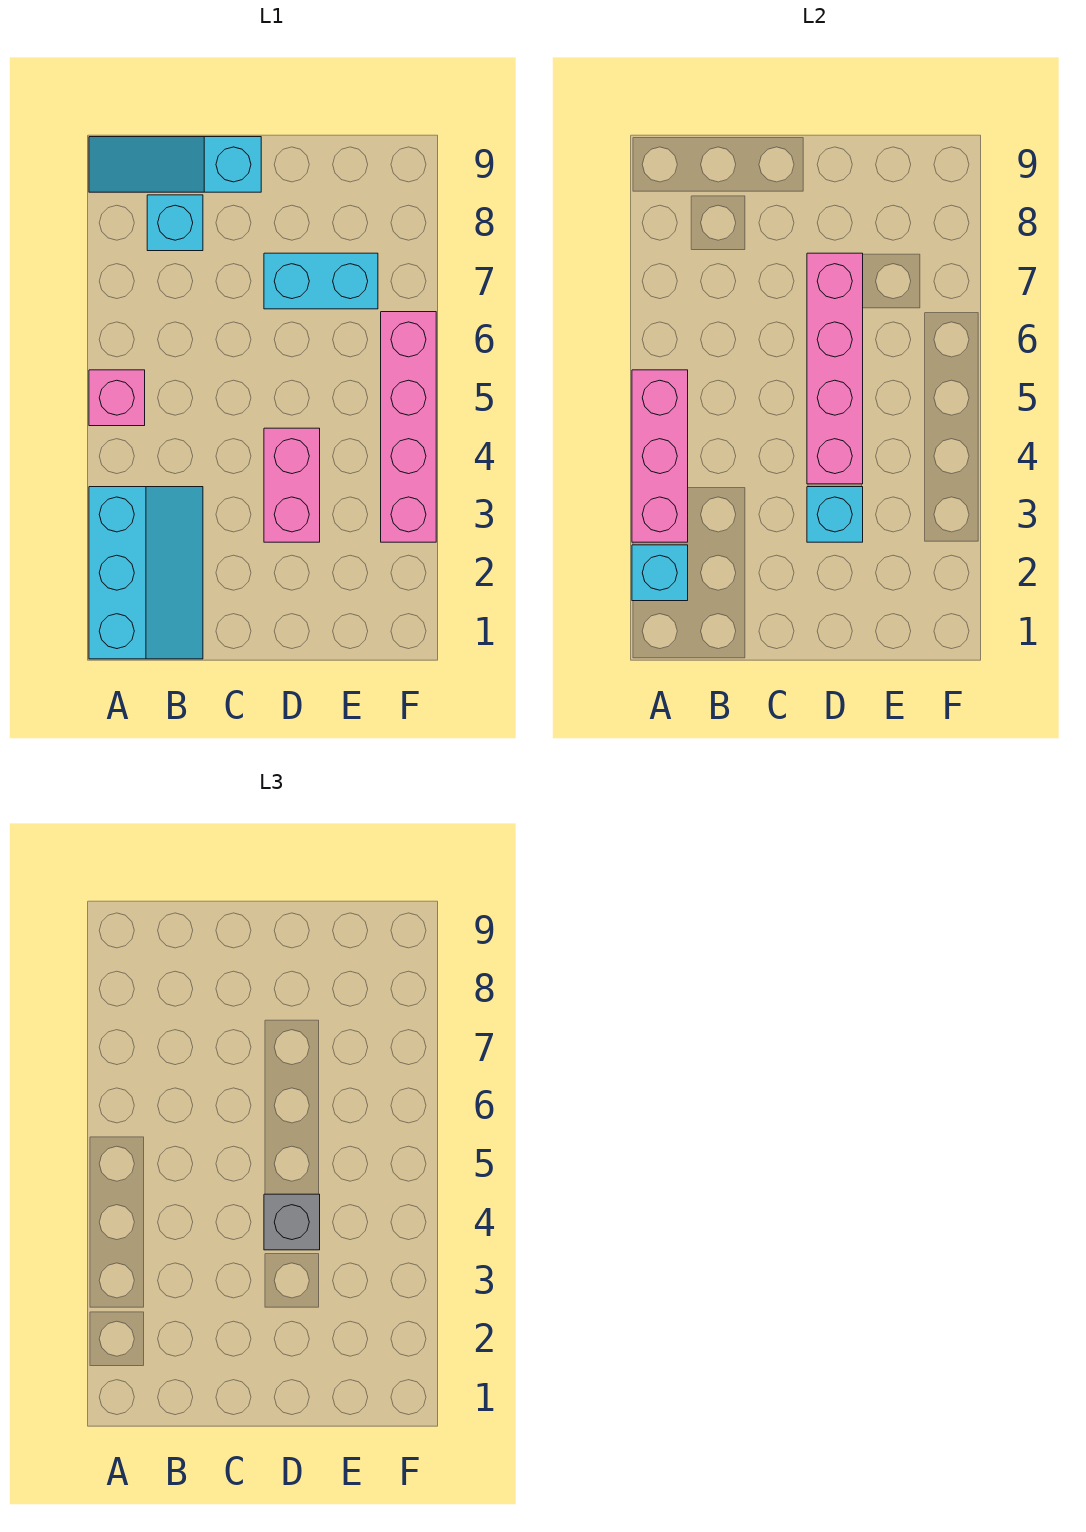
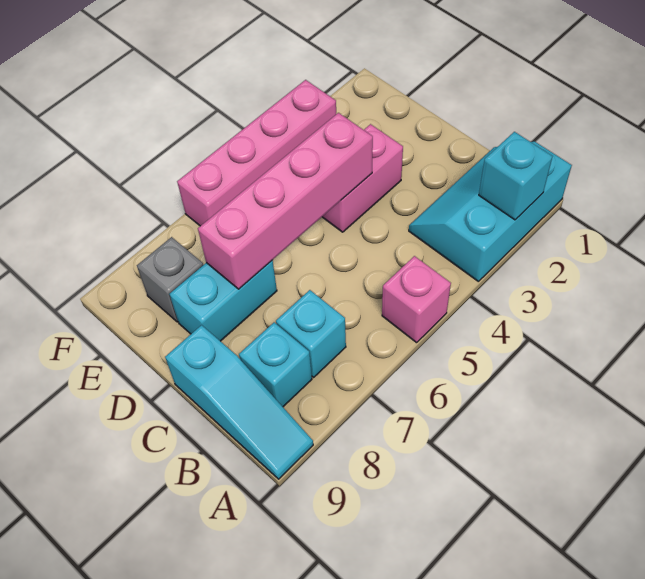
pink brick A3:A5 level 2 -> none
cyan brick D3 level 2 -> cyan brick B7 level 1
grey brick D4 level 3 -> grey brick E8 level 1
cyan brick D7:E7 level 1 -> cyan brick D7:D8 level 1

